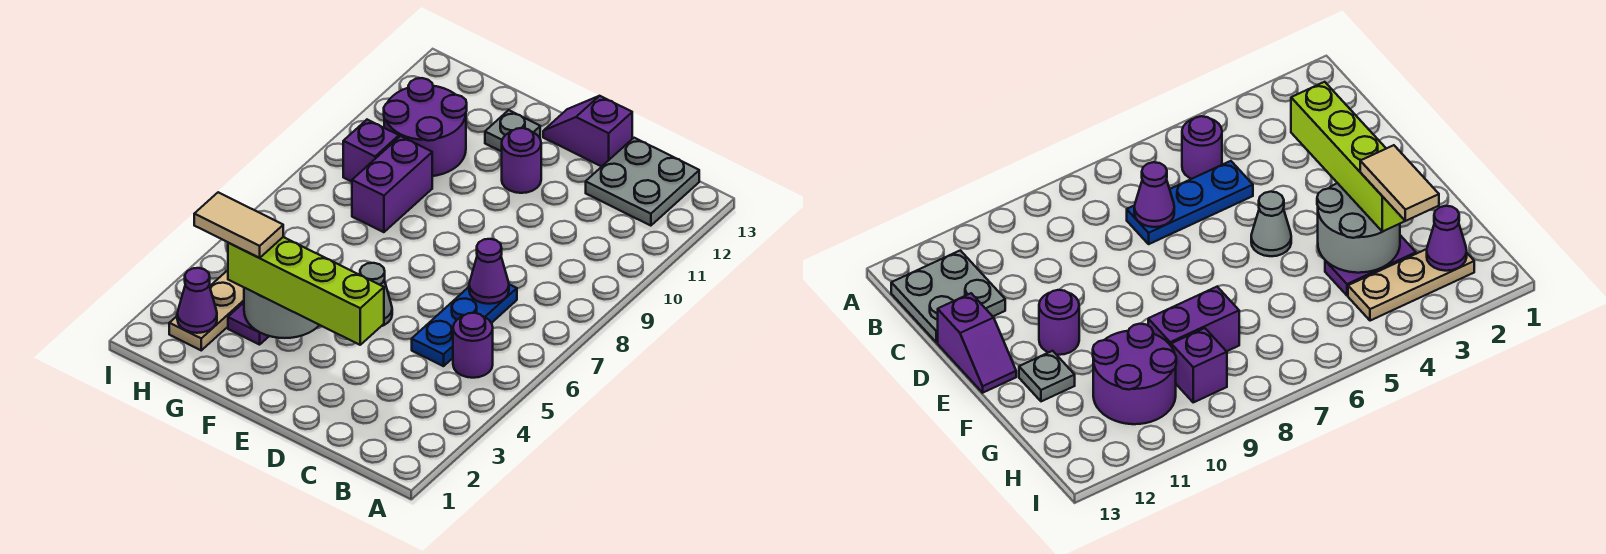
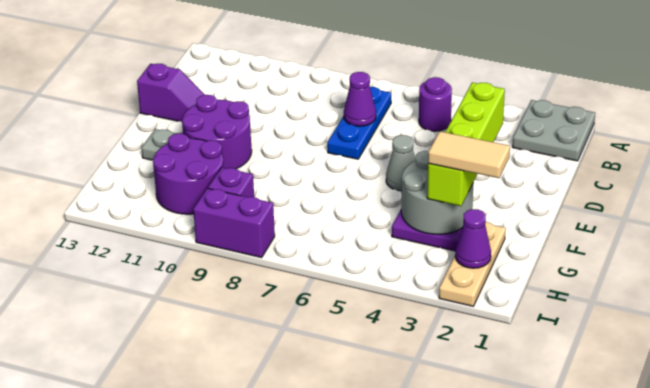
grey plate B12:C13 level 1 -> grey plate A1:B2 level 1
blue plate C5:C7 level 1 -> blue plate B7:D7 level 1
purple slope D13:E13 level 1 top D -> purple slope D12:D13 level 1 top 13
purple round brick E11 level 1 -> purple round brick E10:F11 level 1
tan tile G3:H3 level 4 -> tan tile G2:G3 level 4
purple brick G8:G9 level 1 -> purple brick I8:I9 level 1
tan plate H2:H4 level 1 -> tan plate G2:I2 level 1

